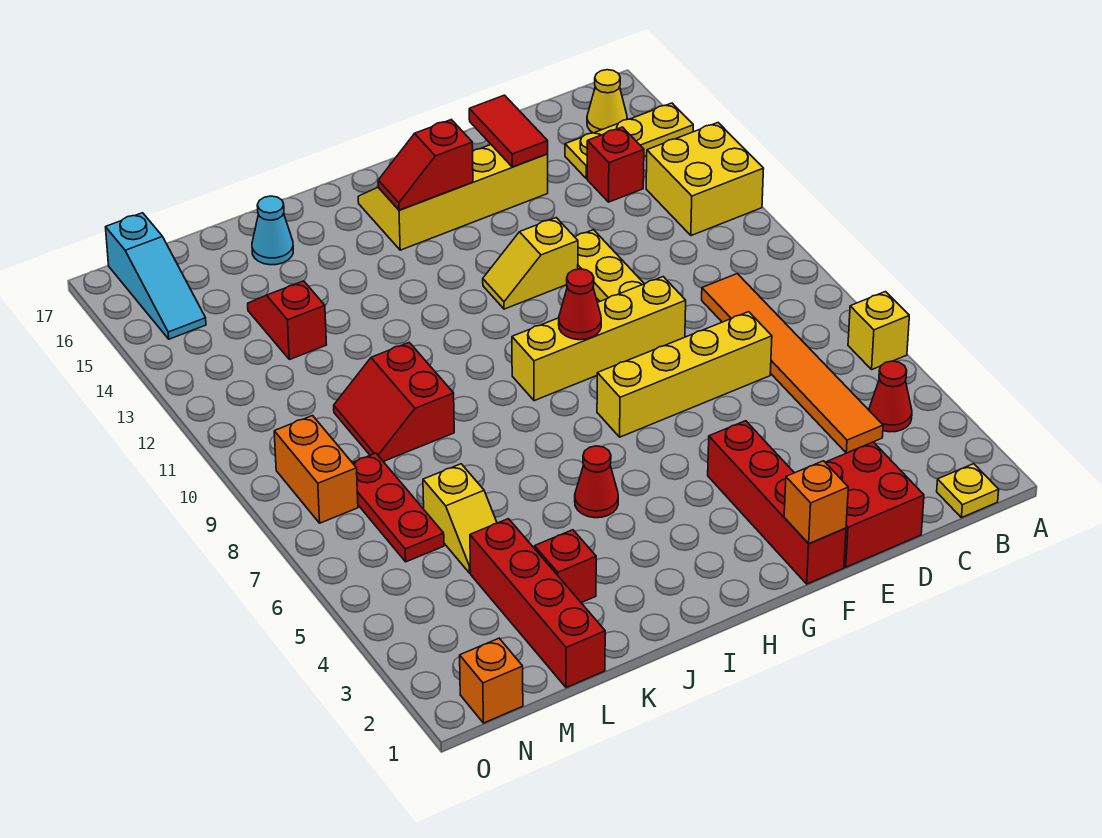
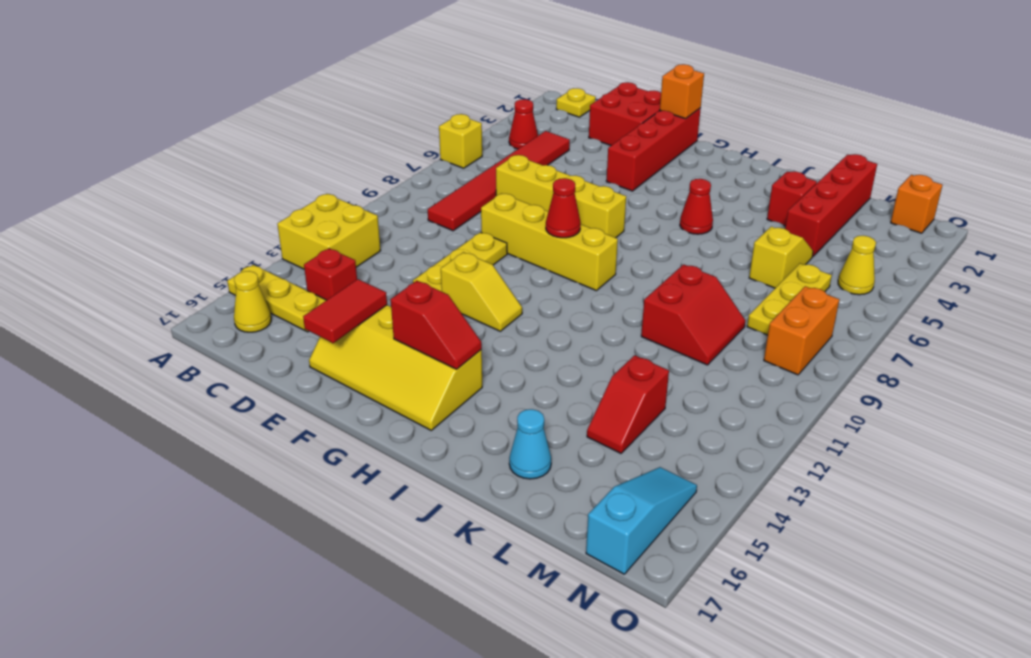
orange tile C4:C9 level 1 -> red tile C4:C9 level 1
red plate M6:M8 level 1 -> yellow plate M6:M8 level 1
none -> yellow cone N5 level 1

